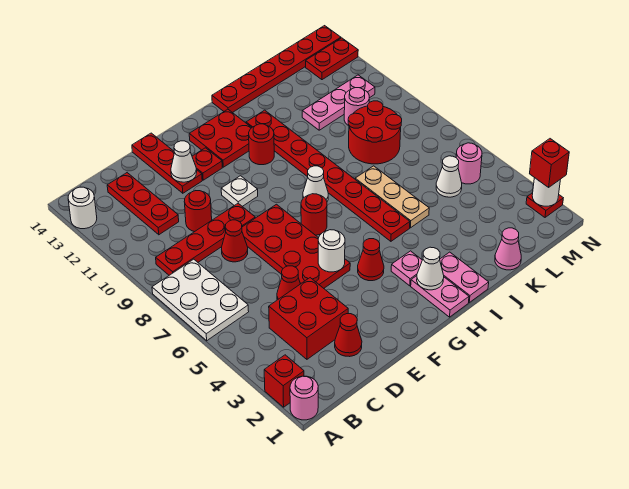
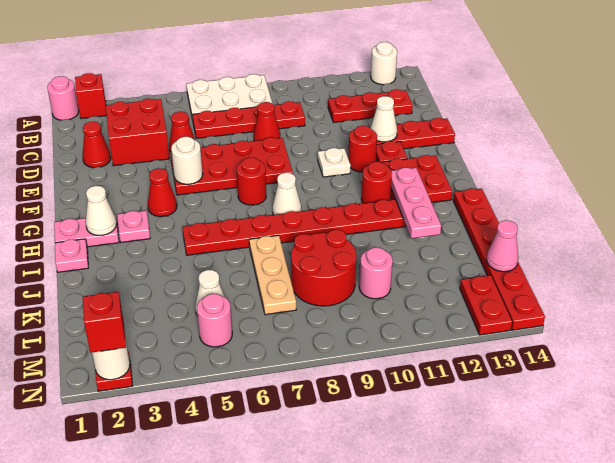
red plate B9:E9 level 1 -> red plate C6:C9 level 1
red round brick D10 level 1 -> red round brick F11 level 1
pink plate I1:I2 level 1 -> pink plate I1 level 1
tan plate J5:J7 level 1 -> tan plate J7:L7 level 1
pink cone K1 level 1 -> pink cone L14 level 2
pink plate K11:M11 level 1 -> pink plate H12:J12 level 2

